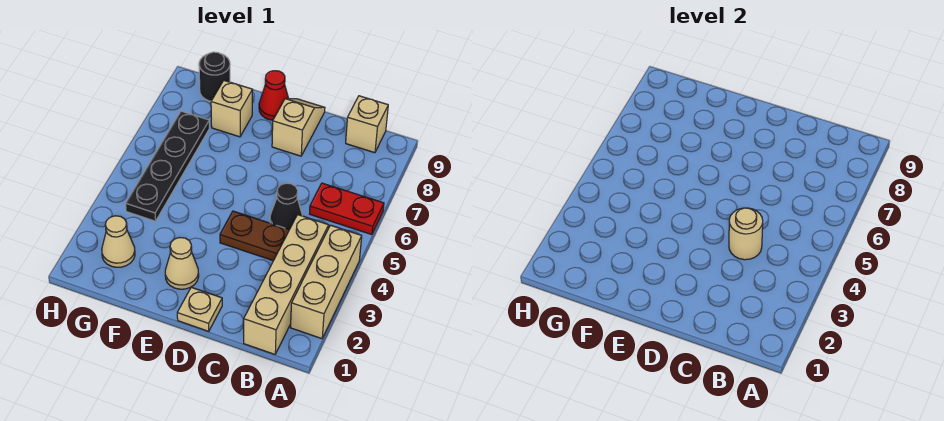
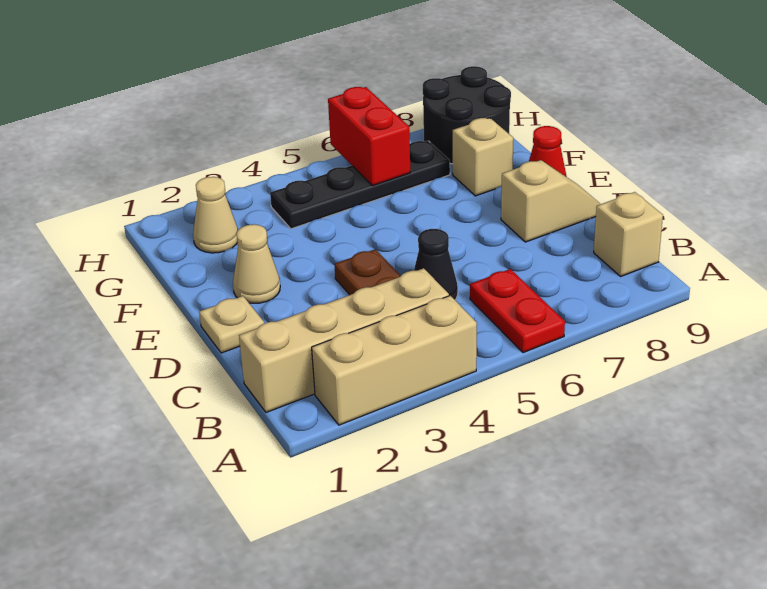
tan round brick C4 level 2 -> none
none -> red brick G6:H6 level 2
black round brick G9 level 1 -> black round brick G8:H9 level 1

